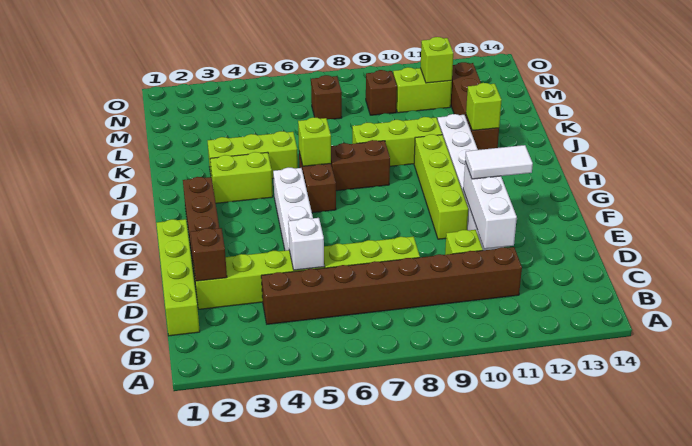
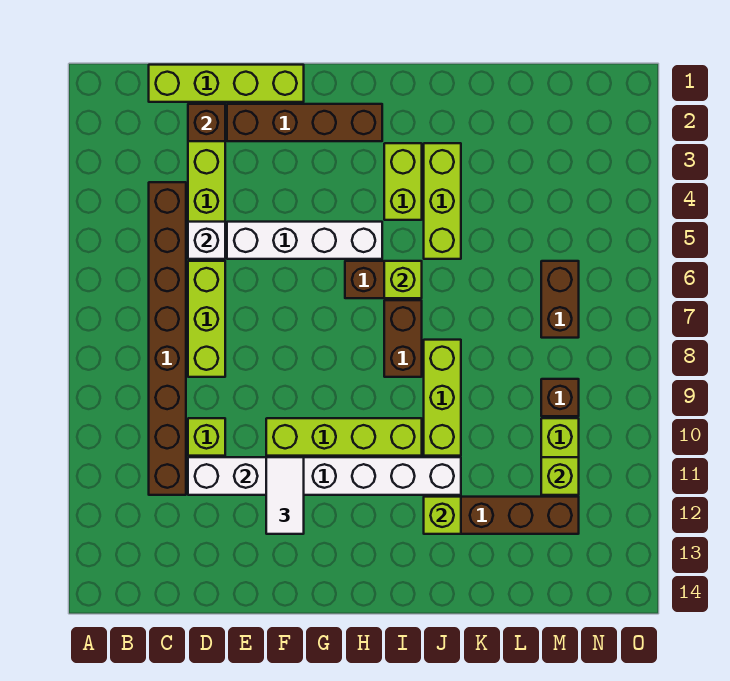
brown brick M7 level 1 -> brown brick M6:M7 level 1

